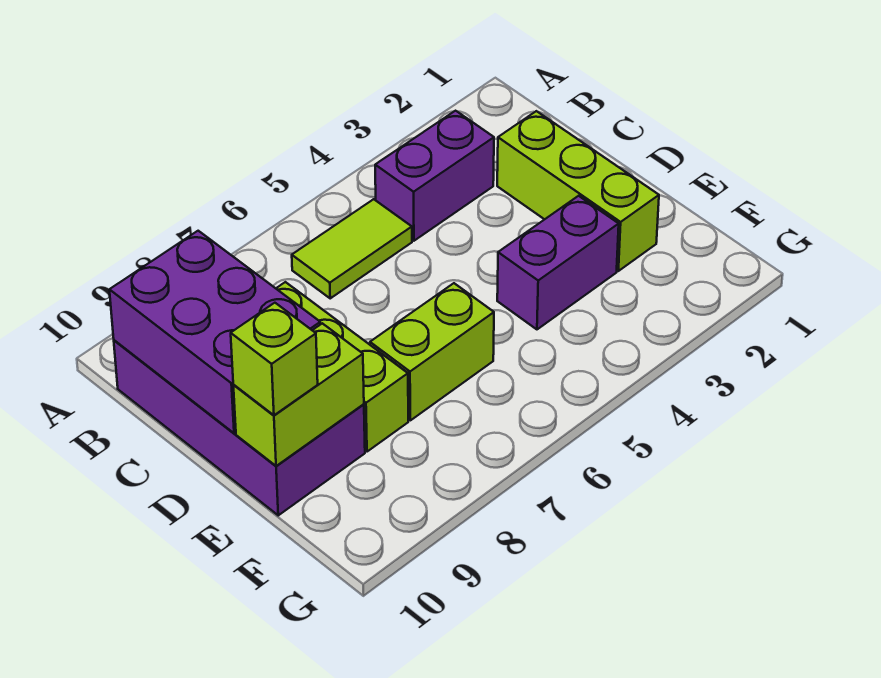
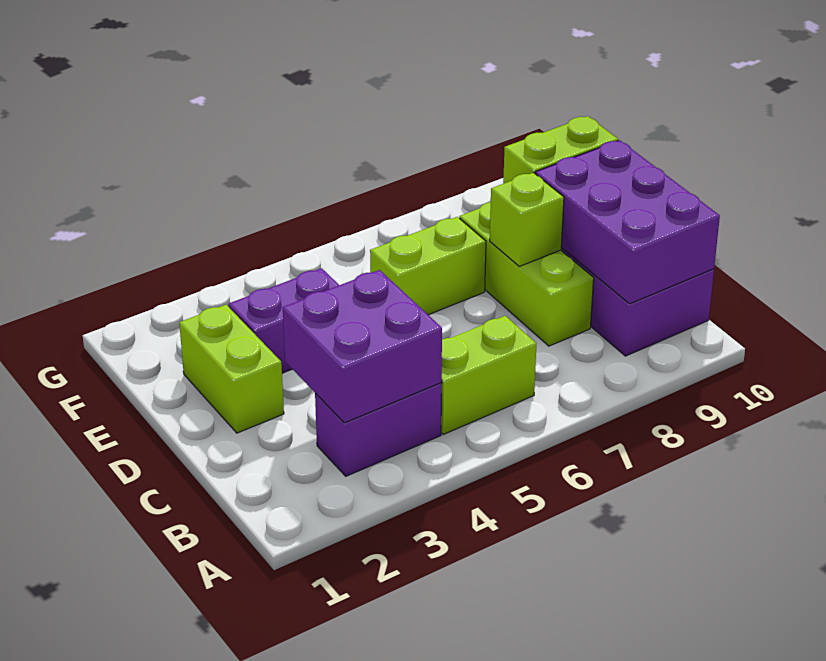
none -> purple brick B3:C4 level 2
lime tile B5:B6 level 1 -> lime brick B5:B6 level 1
lime brick C2:E2 level 1 -> lime brick D2:E2 level 1
lime brick E10 level 3 -> lime brick D8 level 2

